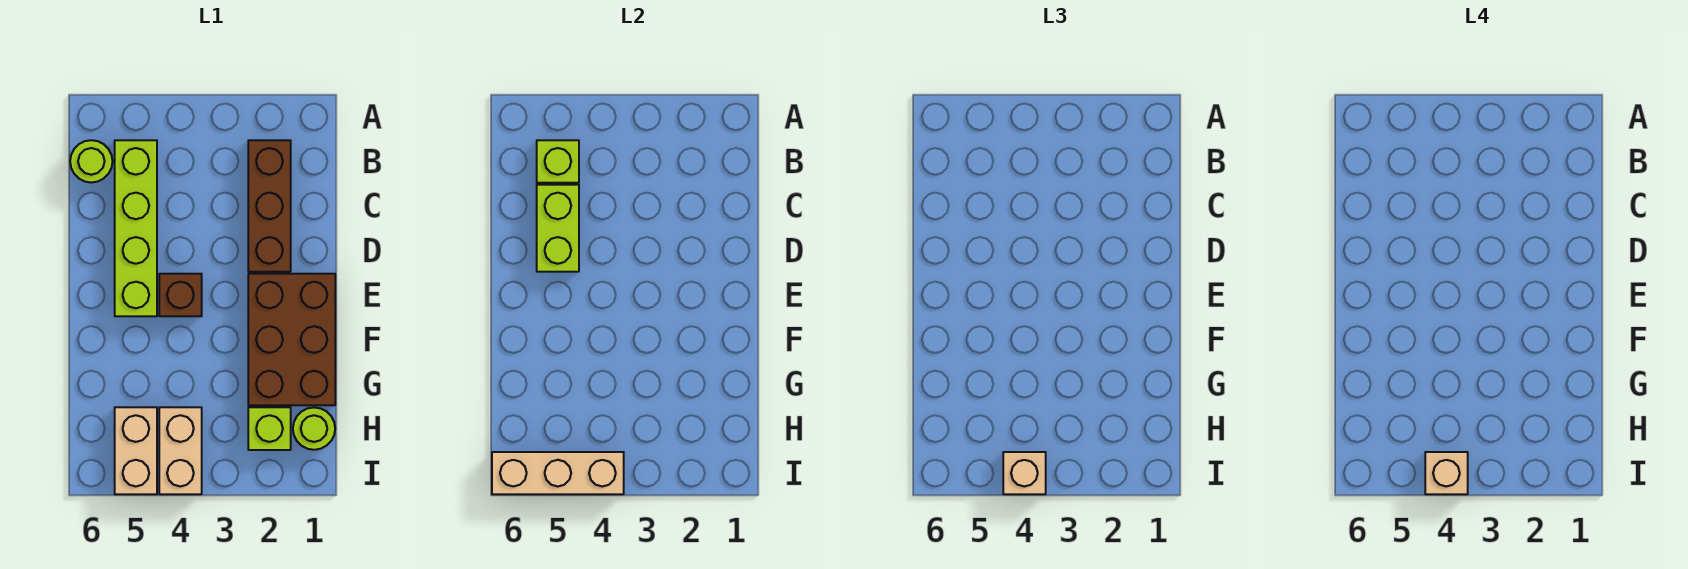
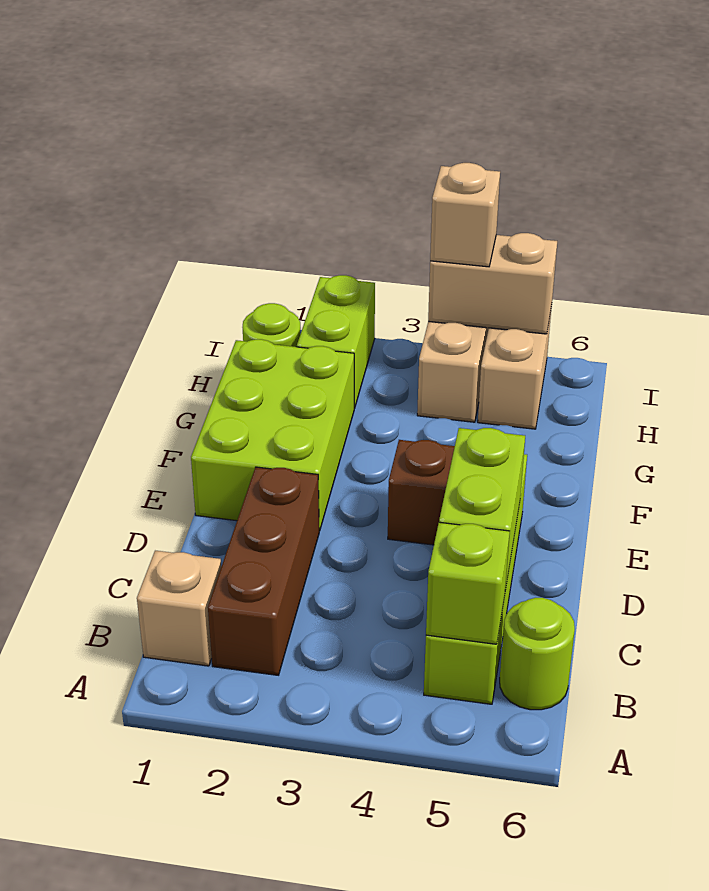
brown brick E1:G2 level 1 -> lime brick E1:G2 level 1
lime brick H2 level 1 -> lime brick H2:I2 level 1
tan brick I4:I6 level 2 -> tan brick I4:I5 level 2
tan brick I4 level 4 -> tan brick B1 level 1

